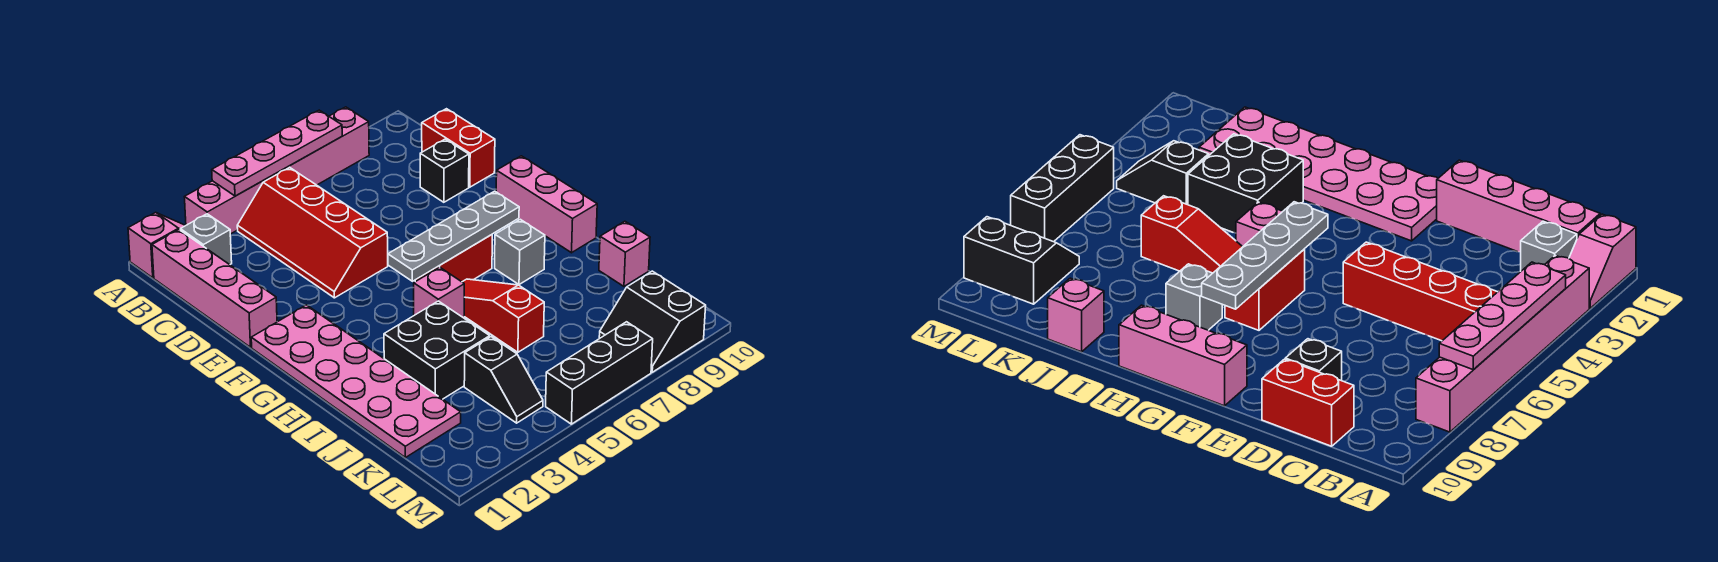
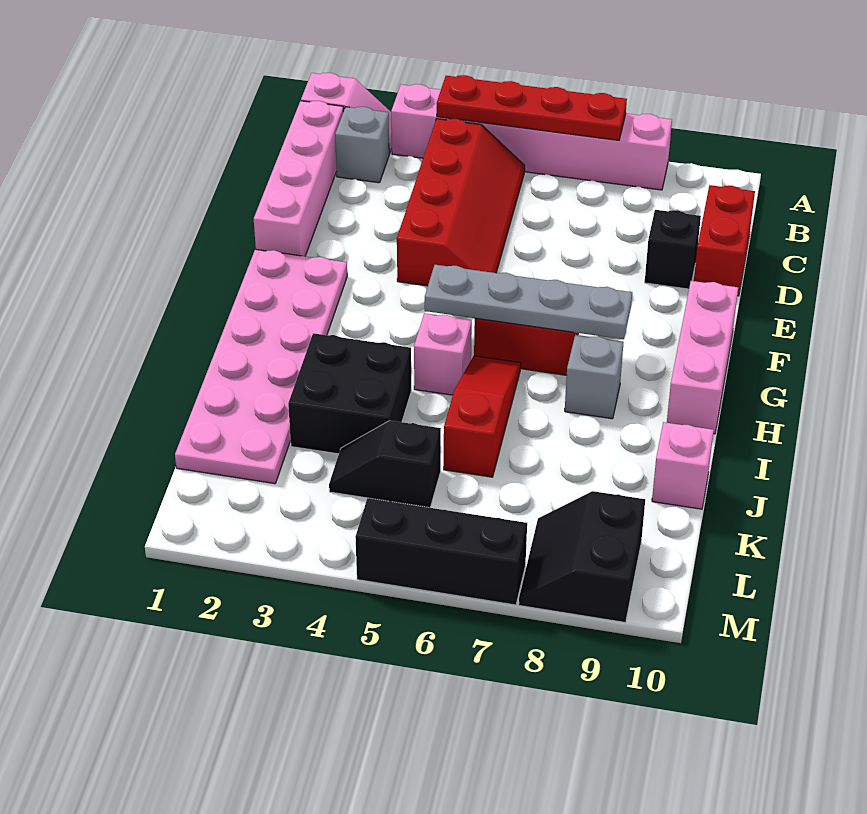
pink plate A4:A7 level 2 -> red plate A4:A7 level 2
red slope B4:E5 level 1 top 5 -> red slope B4:E5 level 1 top 4
black slope K4:L4 level 1 top K -> black slope K4:K5 level 1 top 5

